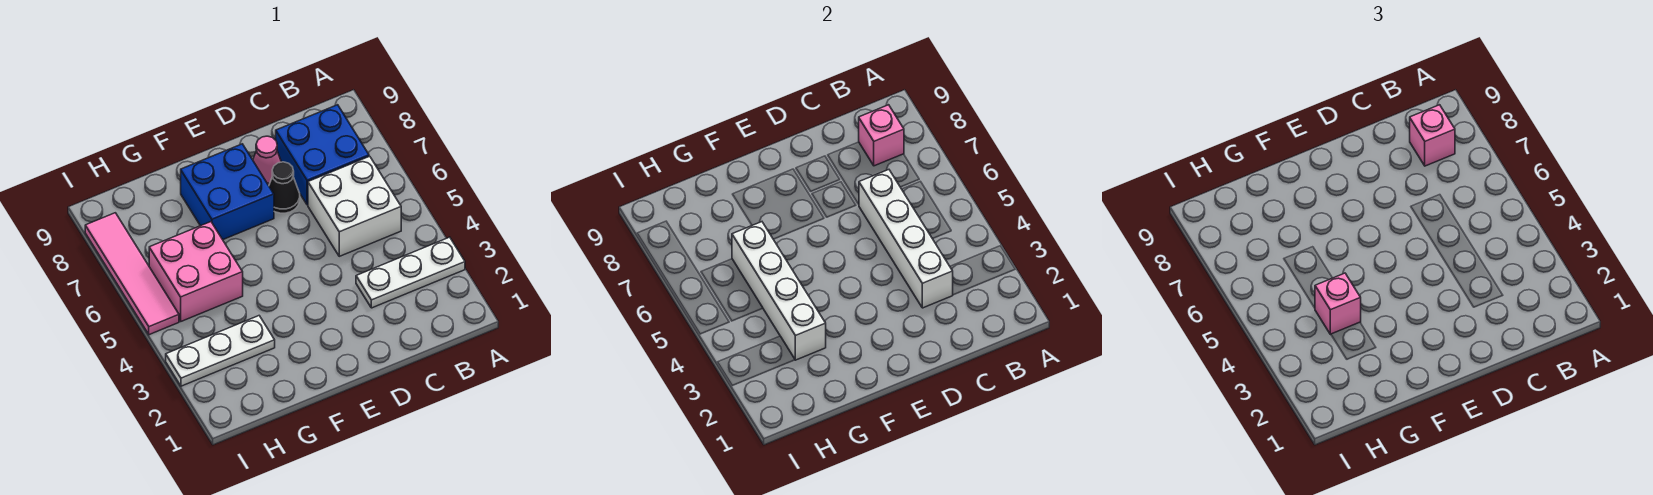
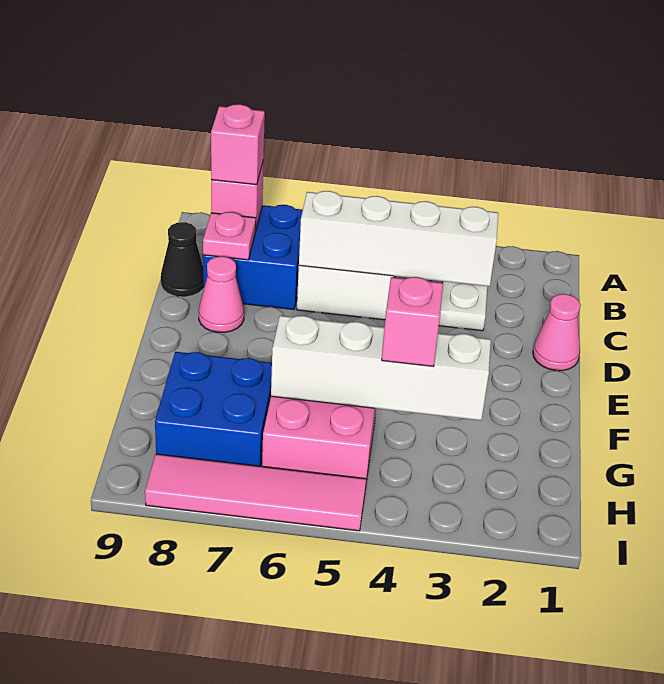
none -> pink plate C8 level 2
none -> pink cone D1 level 1
black cone D7 level 1 -> black cone C9 level 1
blue brick E7:F8 level 1 -> blue brick G7:H8 level 1
white plate G3:I3 level 1 -> none

